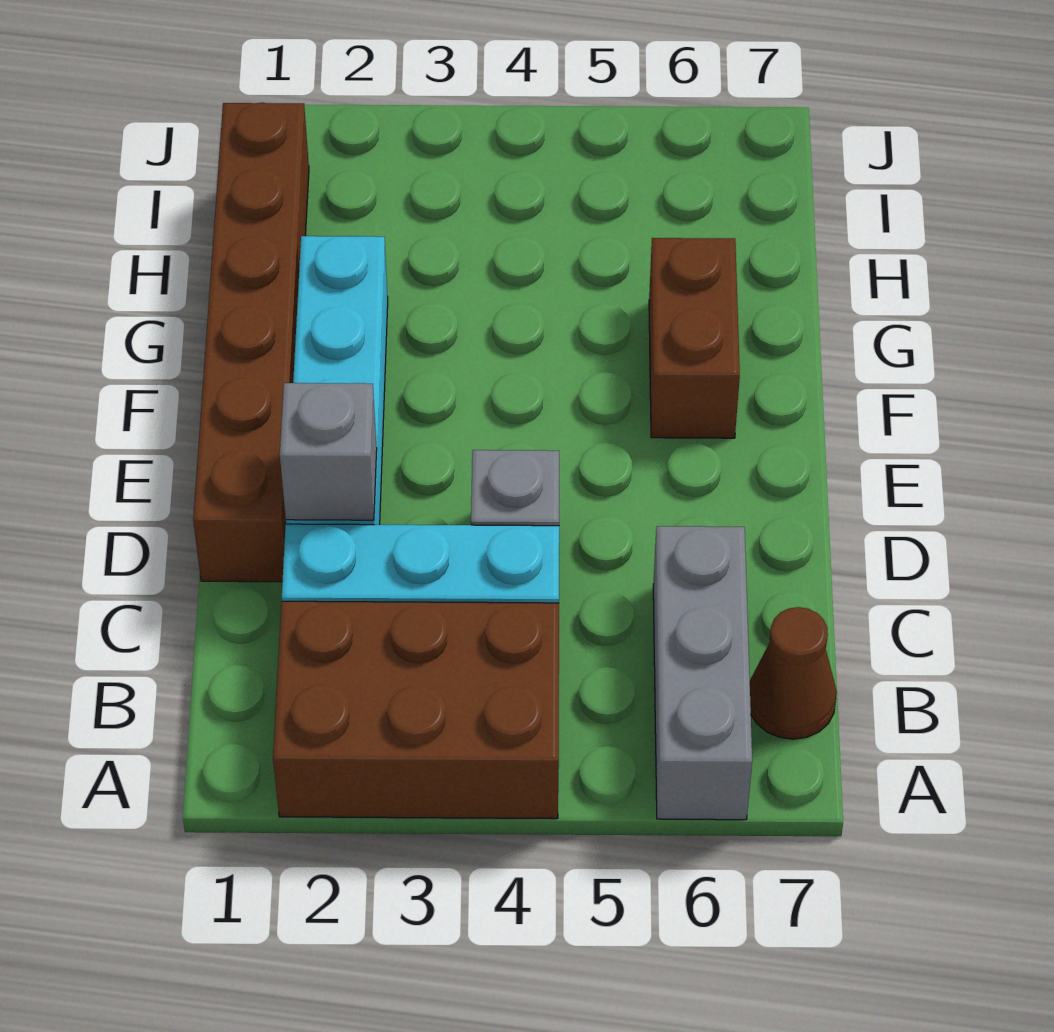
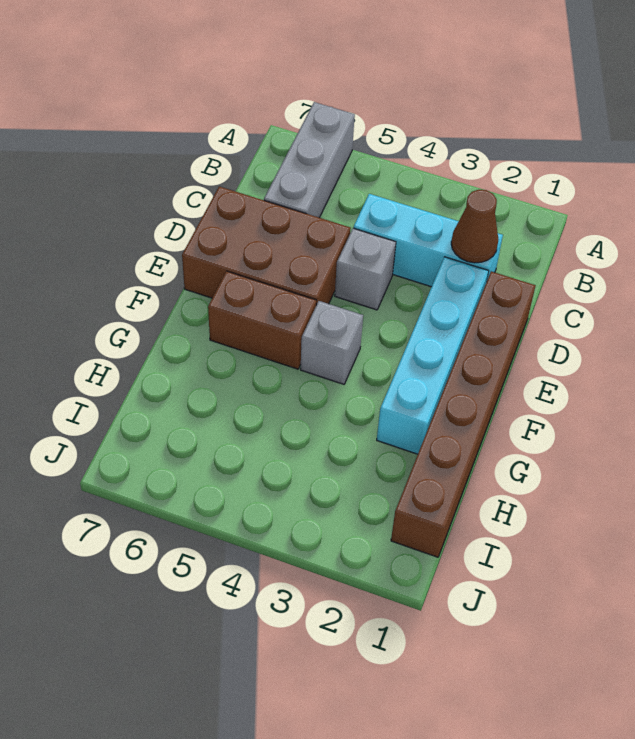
brown brick A2:B4 level 1 -> brown brick D5:E7 level 1
brown cone B7 level 1 -> brown cone C2 level 2
grey brick D2 level 2 -> grey brick F4 level 1
brown brick F6:G6 level 1 -> brown brick F5:F6 level 1

